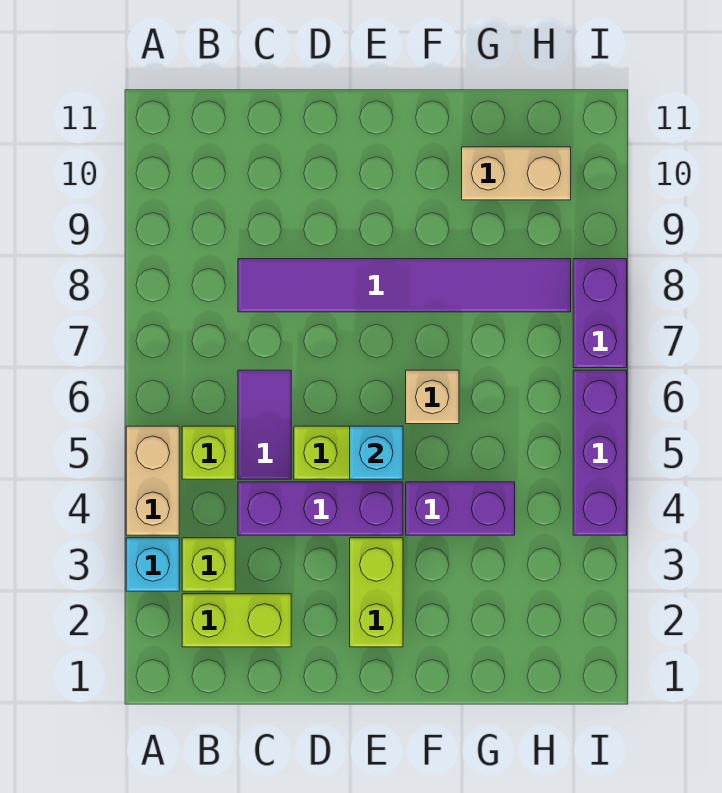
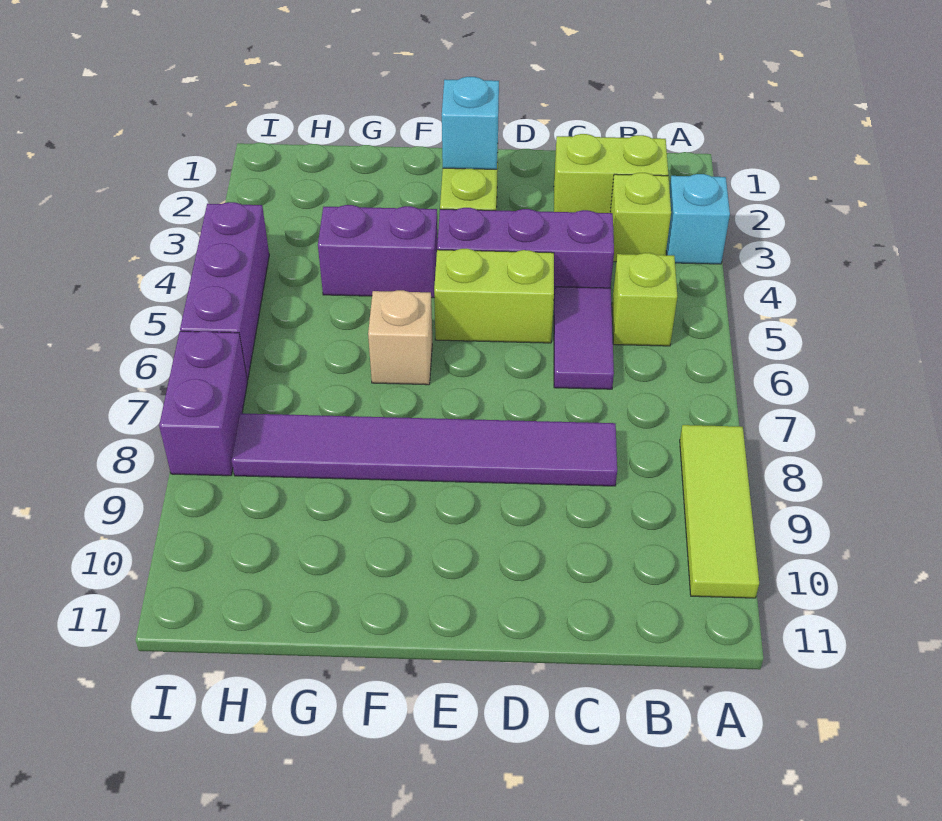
tan brick A4:A5 level 1 -> none
none -> lime tile A8:A10 level 1
cyan brick E5 level 2 -> cyan brick E2 level 2
tan brick G10:H10 level 1 -> none

